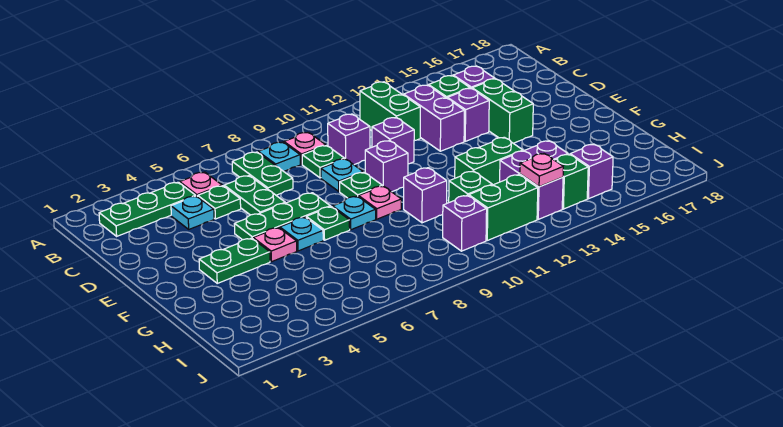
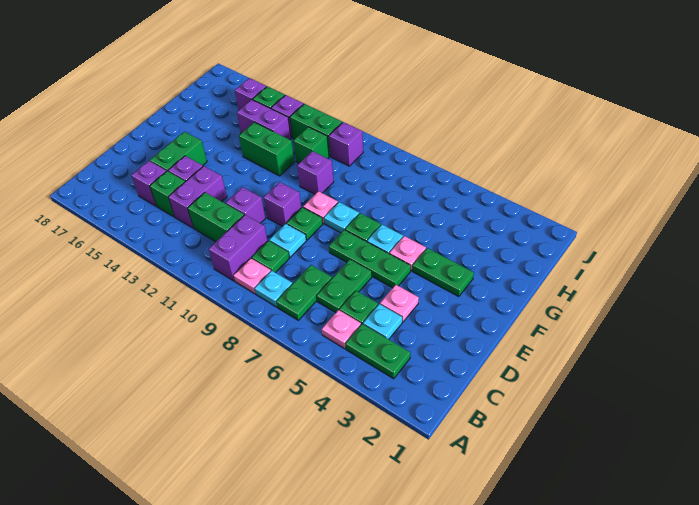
green plate B2:B4 level 1 -> green plate B3:B4 level 1
green brick B12:C12 level 1 -> green brick C11:C12 level 1
purple brick C10 level 1 -> purple brick B10:C10 level 1
pink plate I13 level 2 -> pink plate D4 level 1

